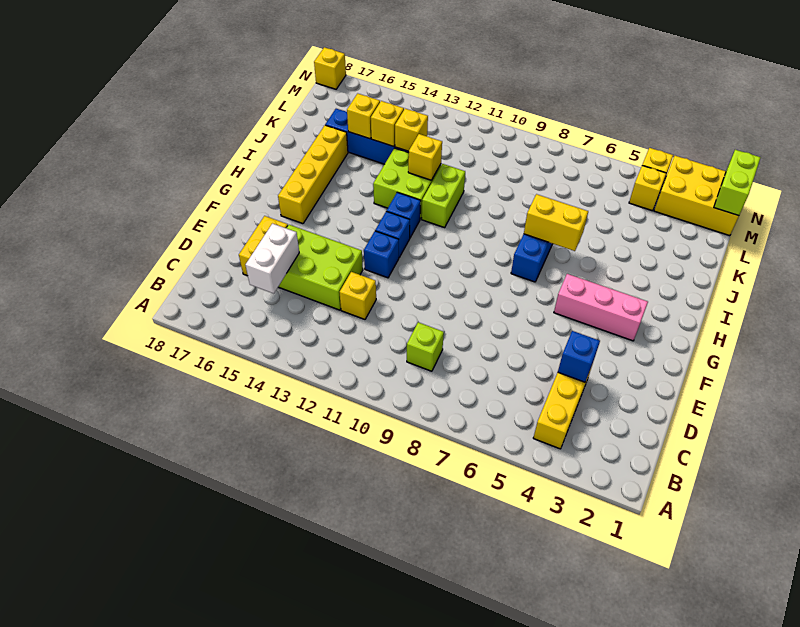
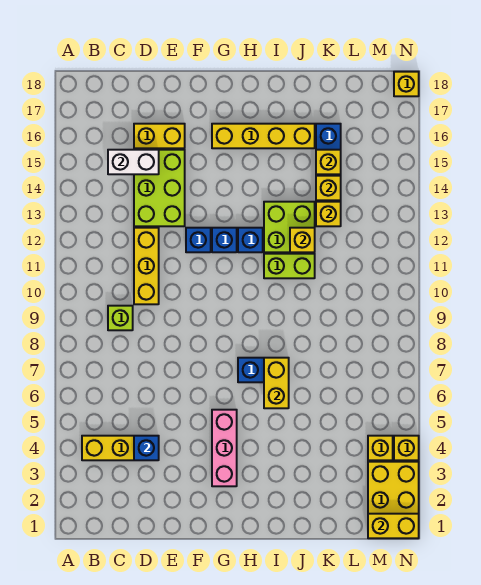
yellow brick D12 level 1 -> yellow brick D10:D12 level 1
lime brick M1:N1 level 2 -> yellow brick M1:N1 level 2

